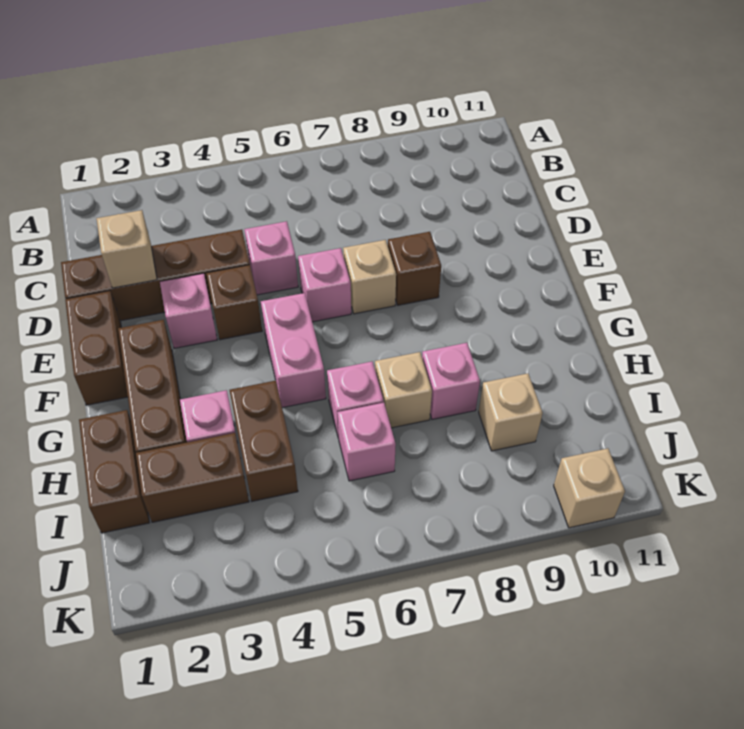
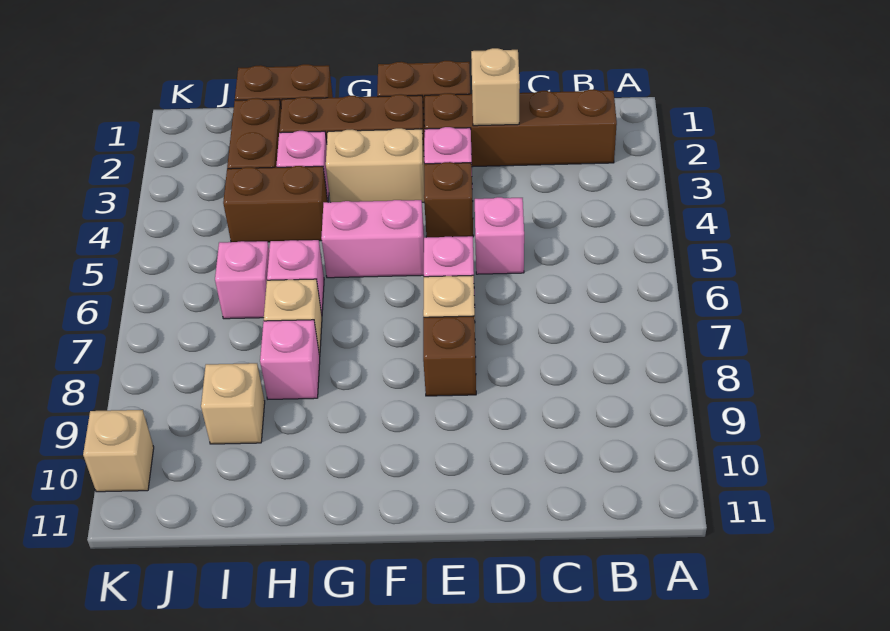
brown brick D1:D4 level 1 -> brown brick B2:E2 level 1
none -> tan brick F3:G3 level 1

